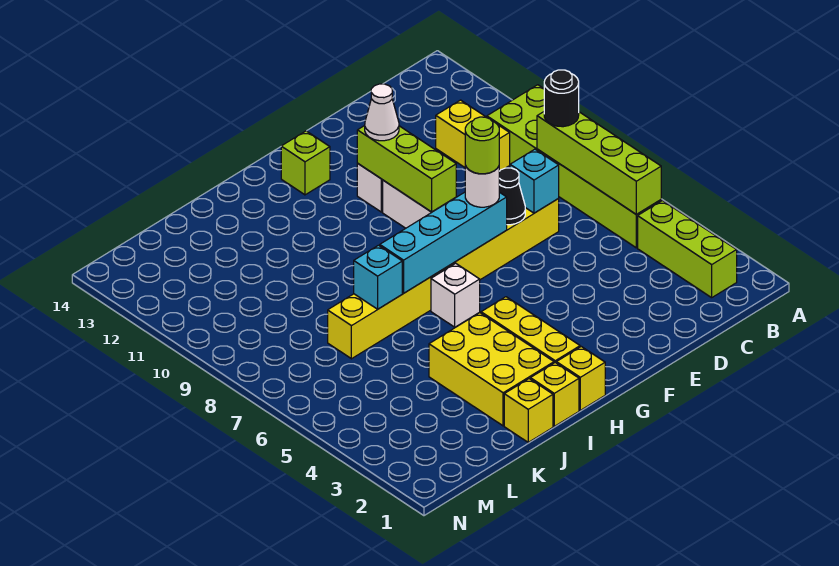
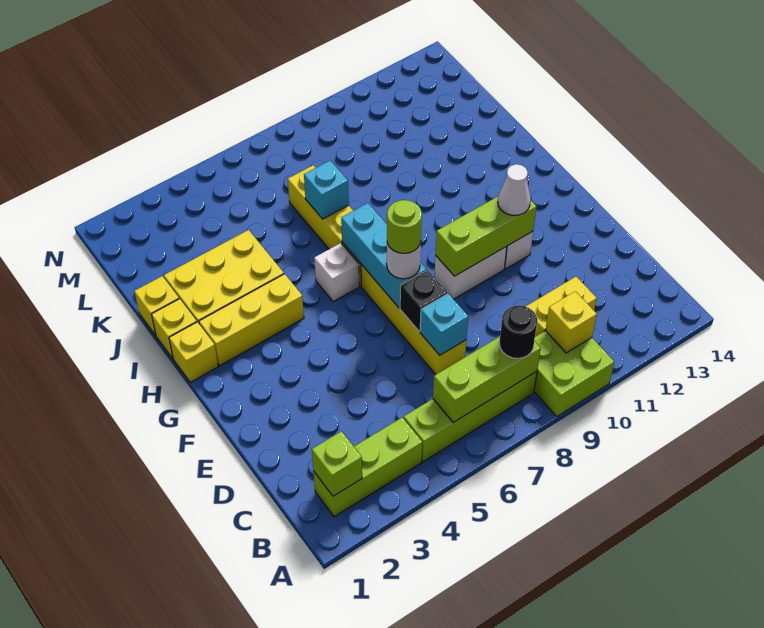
lime brick B5:B8 level 2 -> lime brick B6:B8 level 2
none -> yellow brick B10 level 2
black cone E7 level 2 -> black brick E7 level 2
cyan brick F7:I7 level 2 -> cyan brick F7:H7 level 2
lime brick G13 level 1 -> lime brick B2 level 2

